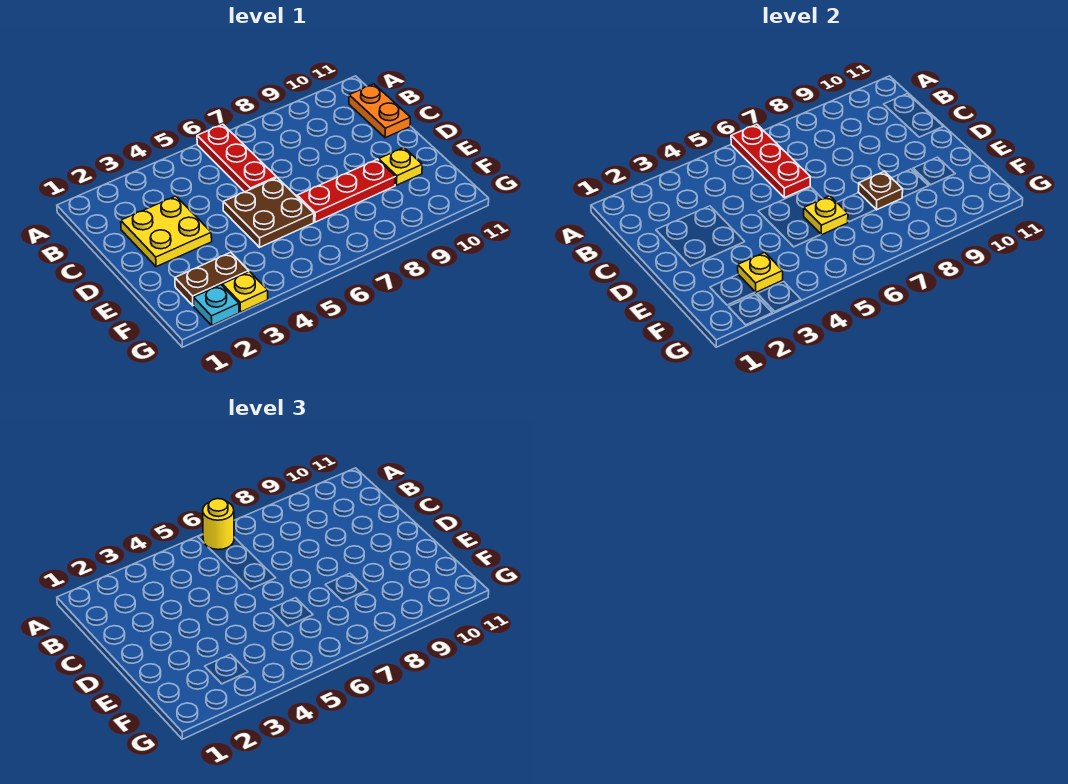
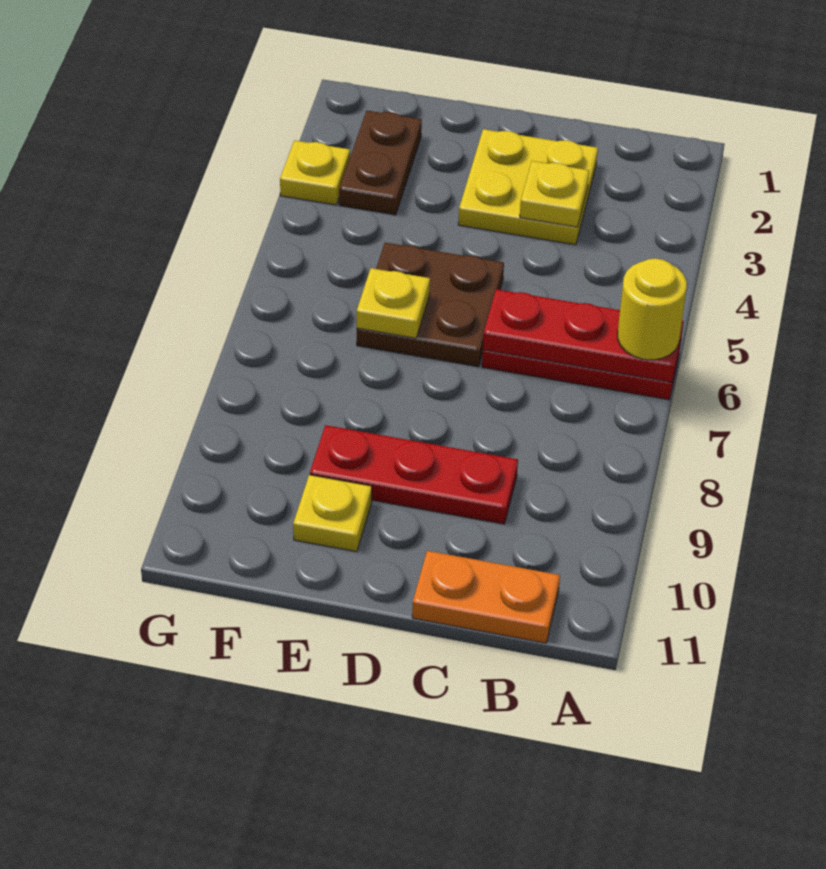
red plate E7:E9 level 1 -> red plate C9:E9 level 1
brown plate E8 level 2 -> none
yellow plate F3 level 2 -> yellow plate C3 level 2
cyan plate G2 level 1 -> none

